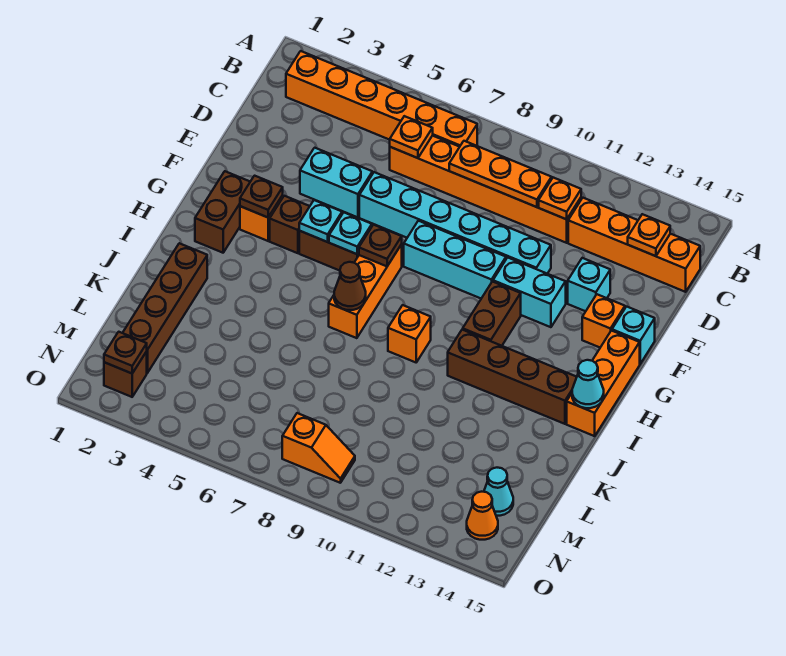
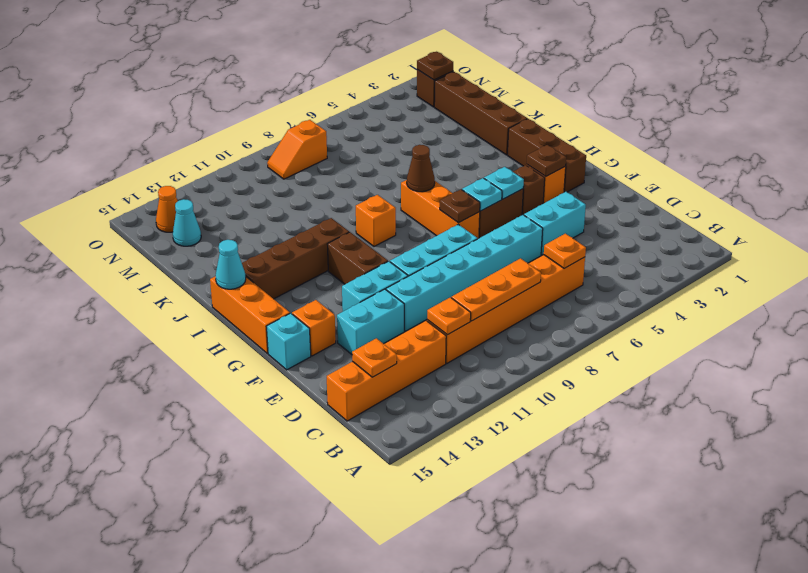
orange brick B2:B7 level 1 -> none
cyan brick E13 level 1 -> cyan brick E12:E13 level 1
brown brick G2:H2 level 1 -> brown brick G2:I2 level 1

